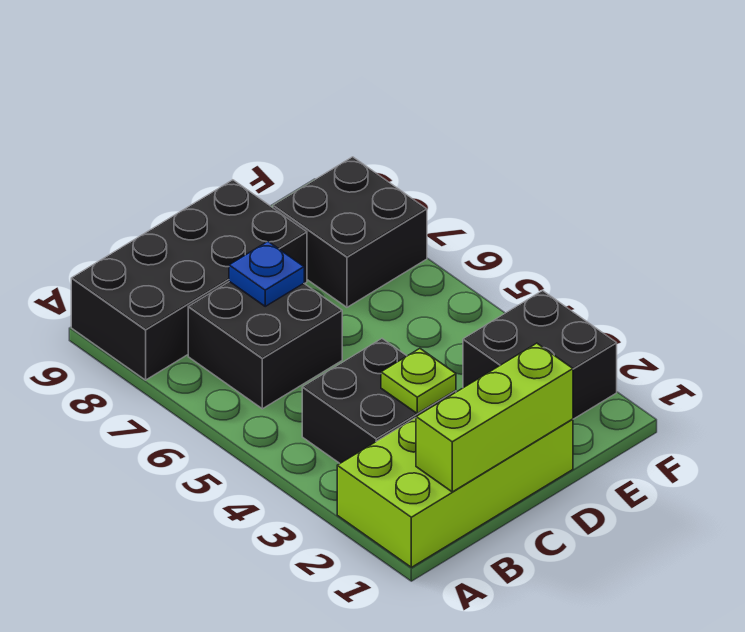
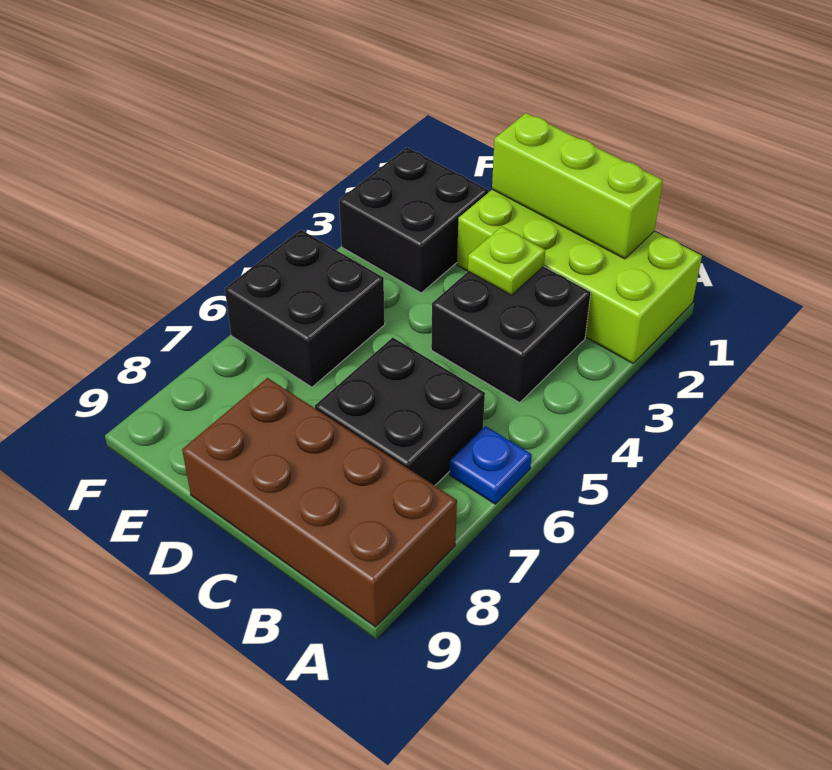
black brick A8:D9 level 1 -> brown brick A8:D9 level 1
blue plate C7 level 2 -> blue plate A6 level 1
black brick E7:F8 level 1 -> black brick E5:F6 level 1

